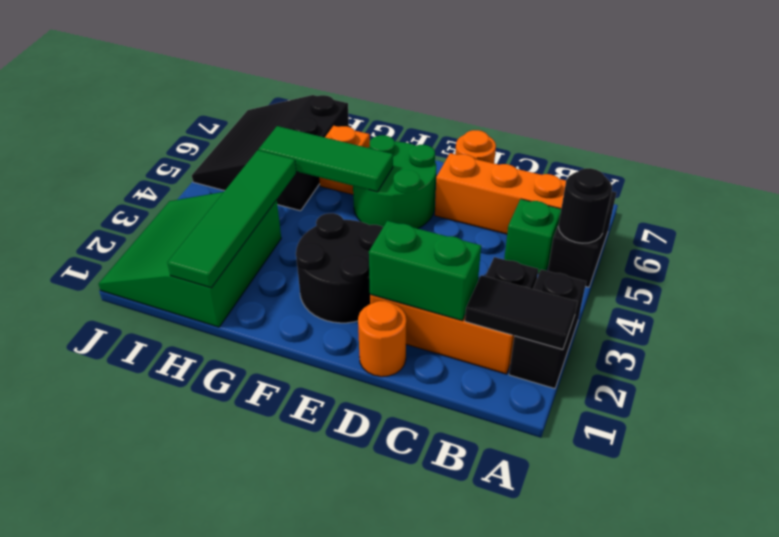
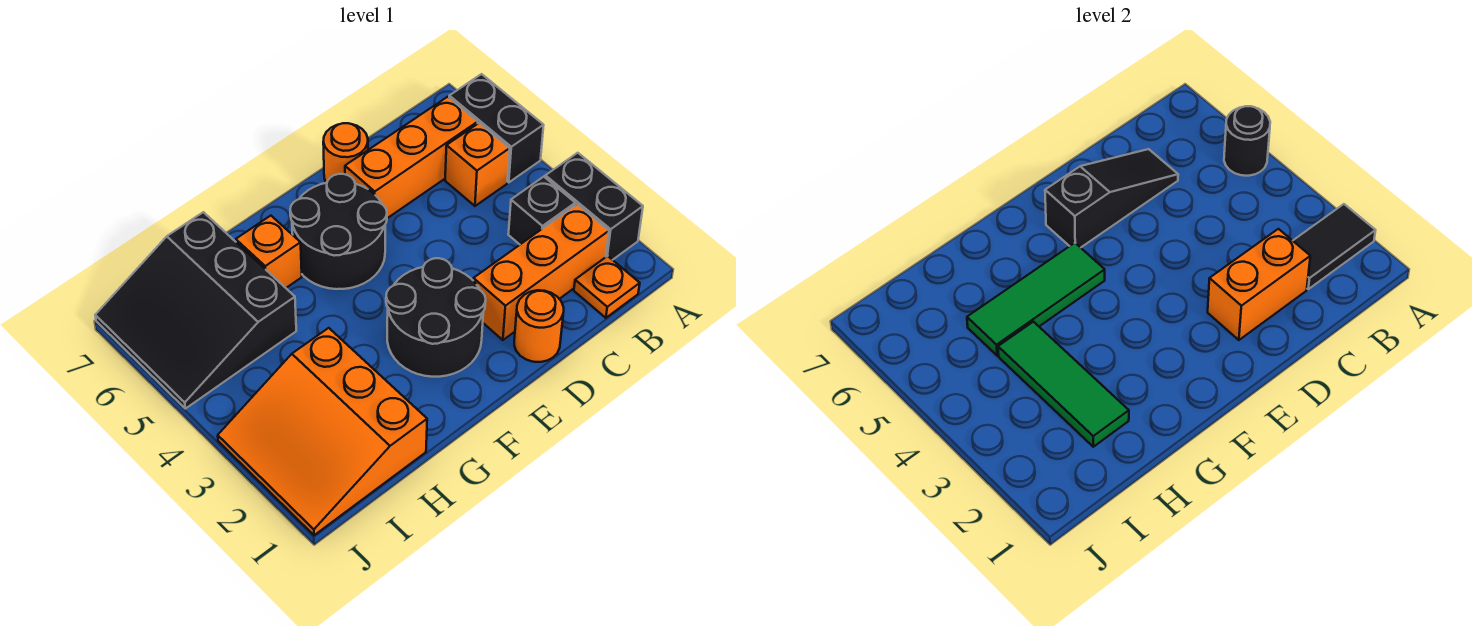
none -> orange plate B1 level 1
green brick B5 level 1 -> orange brick B5 level 1
green brick C2:D2 level 2 -> orange brick C2:D2 level 2
none -> black slope C6:E6 level 2 top E
green round brick E5:F6 level 1 -> black round brick E5:F6 level 1
green slope H1:J3 level 1 top H -> orange slope H1:J3 level 1 top H
green tile H1:H4 level 2 -> green tile H2:H4 level 2

